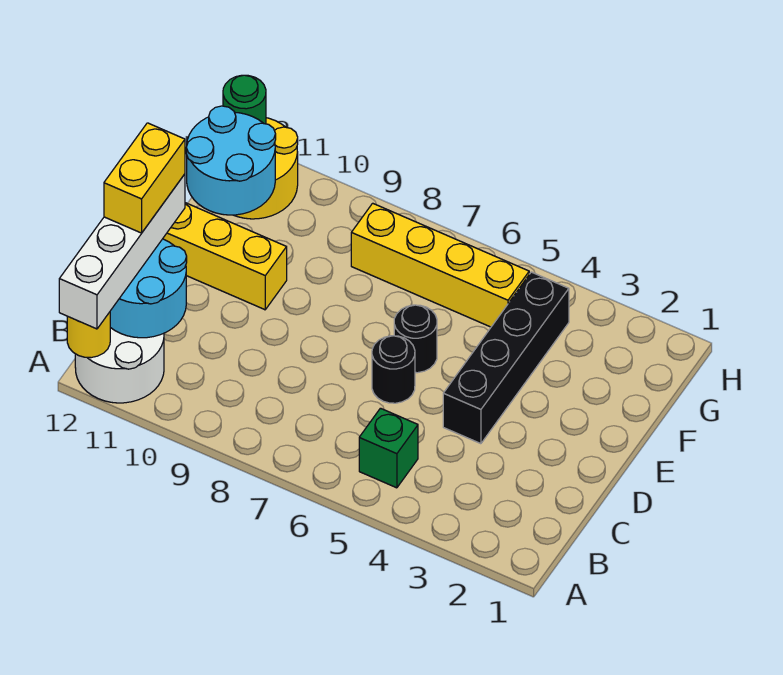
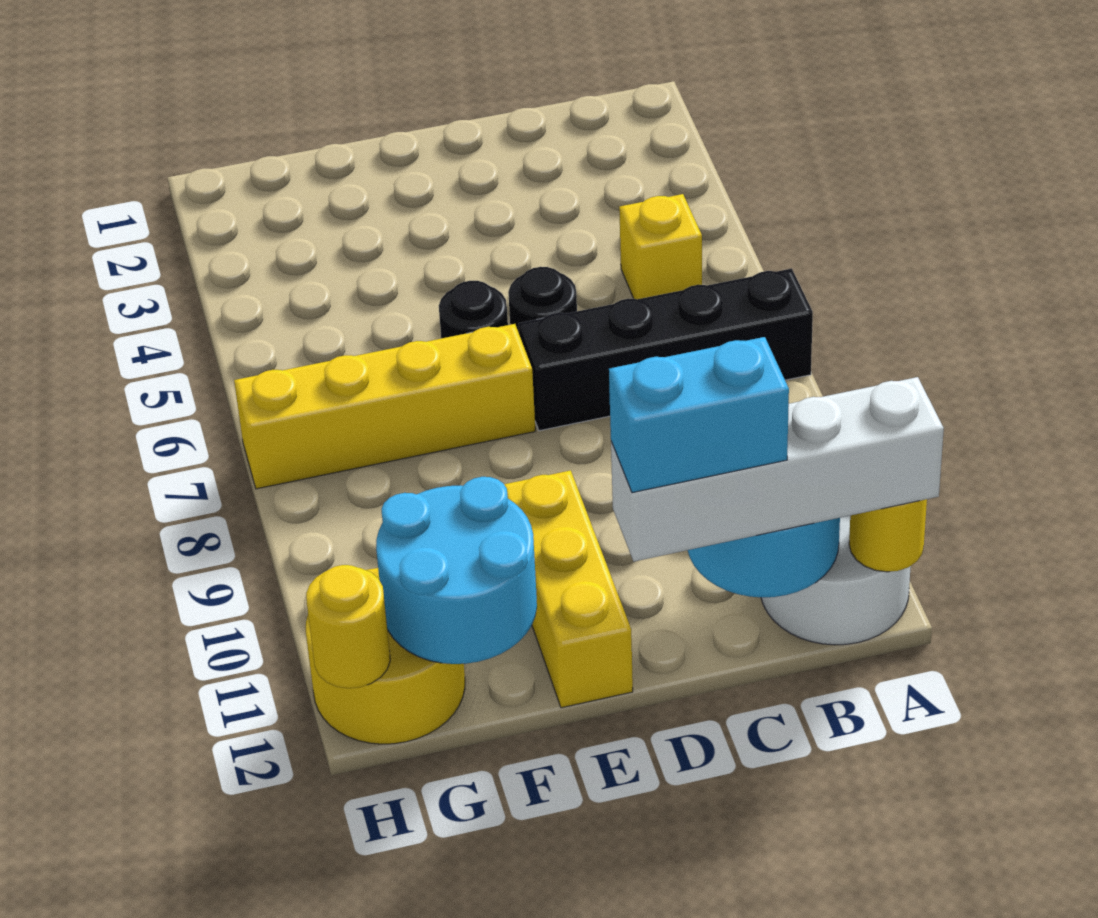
green brick B5 level 1 -> yellow brick B5 level 1
yellow brick C12:D12 level 4 -> cyan brick C12:D12 level 4
black brick D4:G4 level 1 -> black brick A7:D7 level 1
yellow brick G5:G8 level 1 -> yellow brick E7:H7 level 1
green round brick H12 level 2 -> yellow round brick H12 level 2

